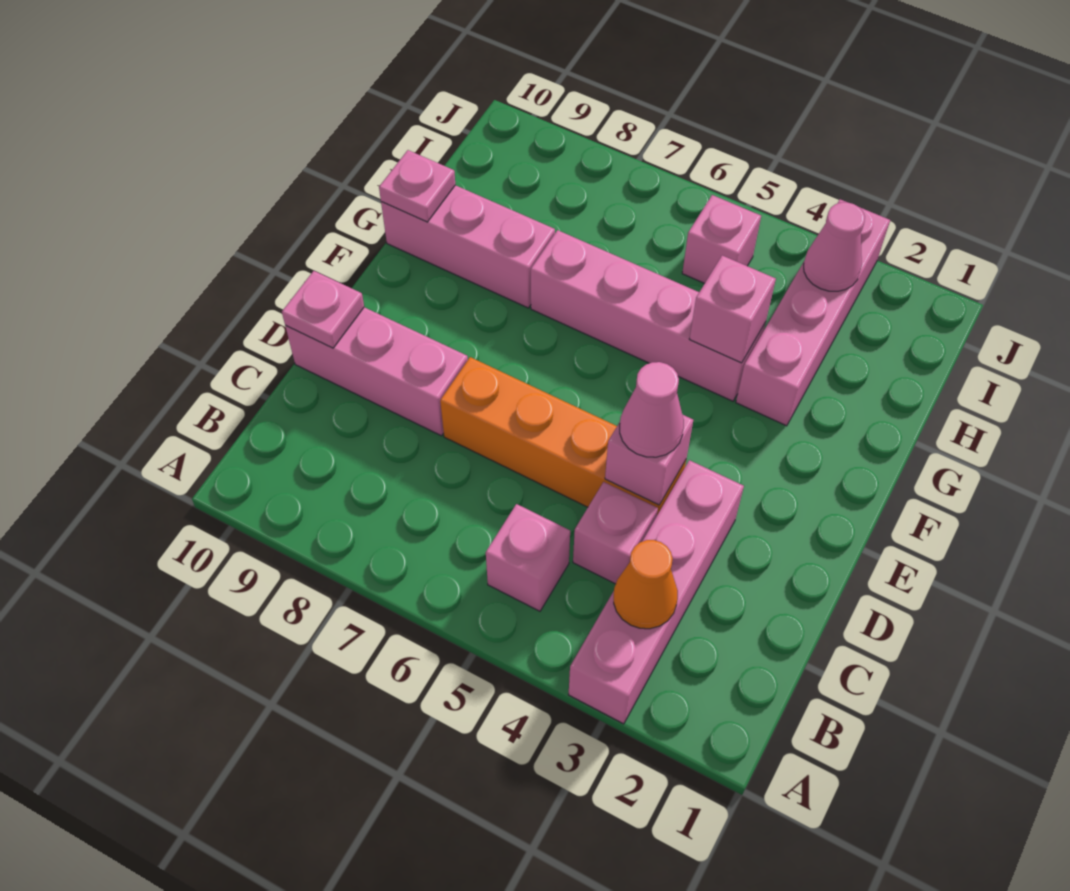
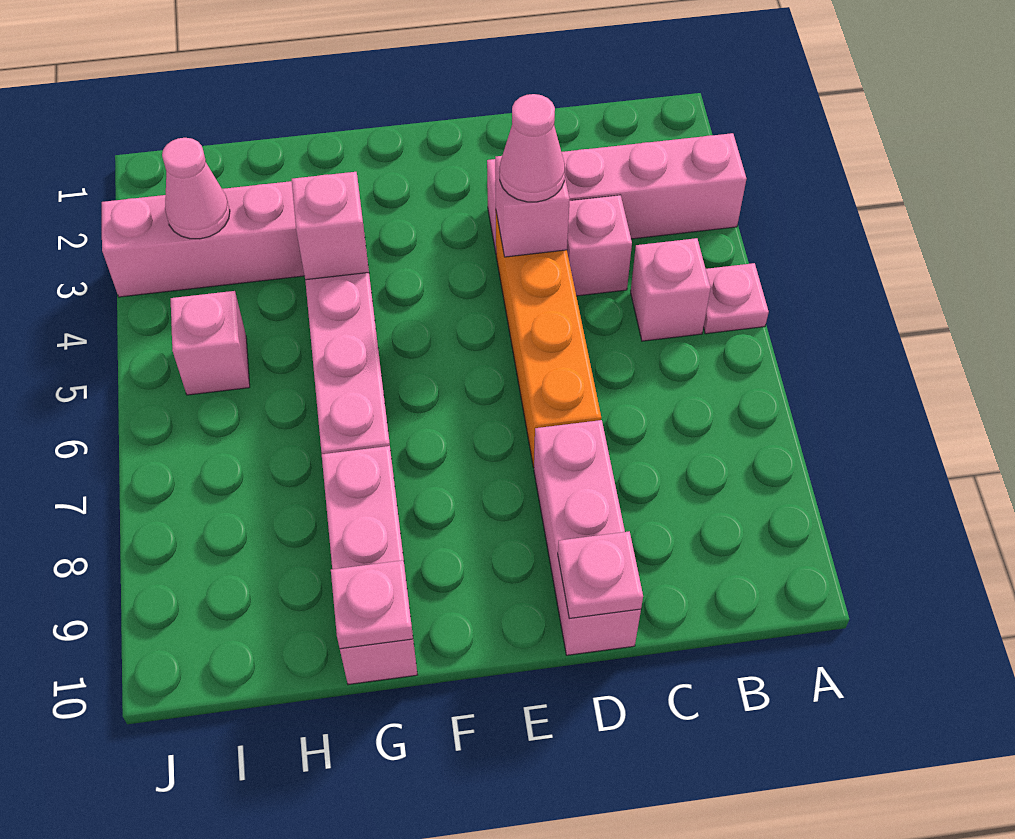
none -> pink plate A5 level 1
orange cone B3 level 2 -> none

